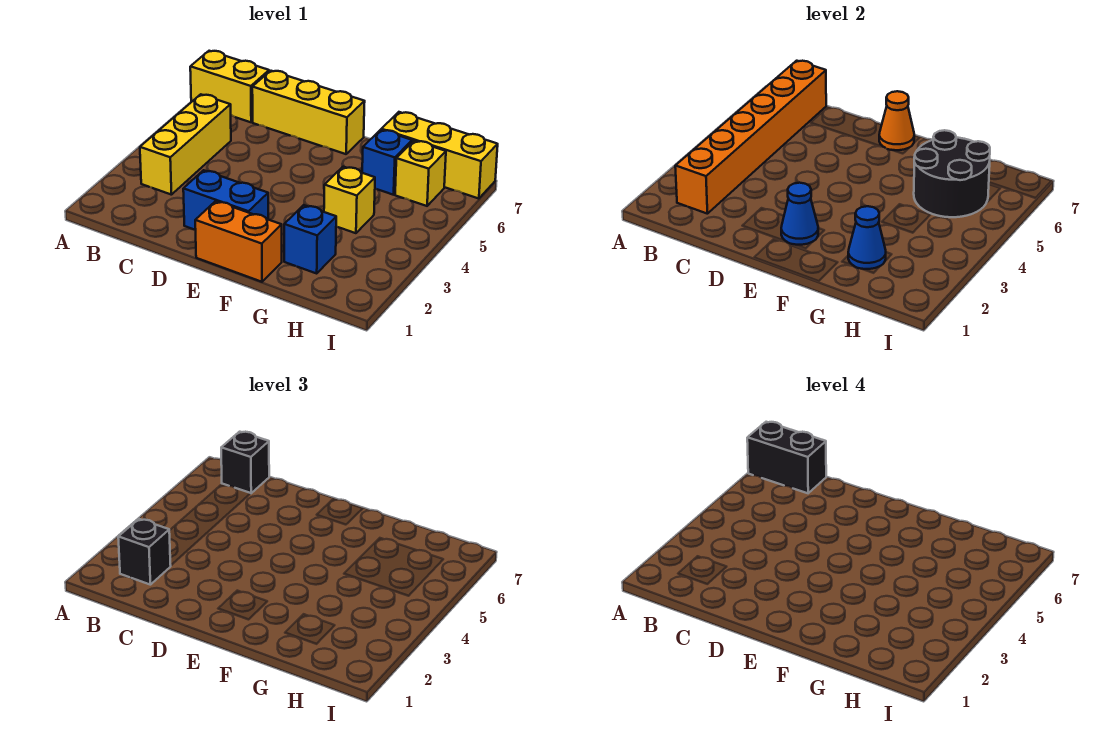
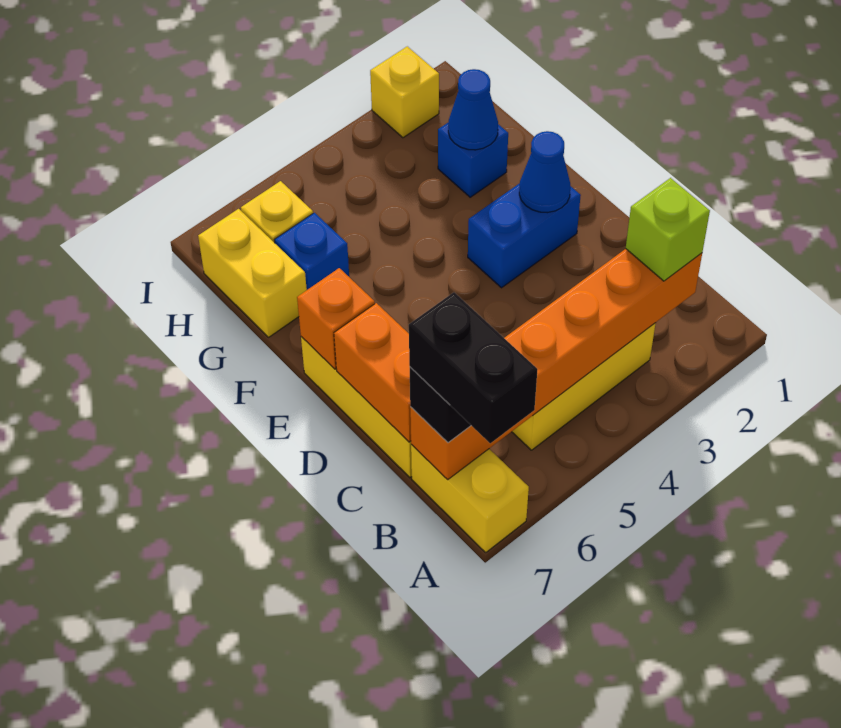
black brick B2 level 3 -> lime brick B2 level 3
blue brick D2:E2 level 1 -> blue brick E2:E3 level 1
orange brick E1:F1 level 1 -> orange brick C7:D7 level 2
orange cone E7 level 2 -> orange brick E7 level 2
yellow brick G4 level 1 -> yellow brick I2 level 1
black round brick G5:H6 level 2 -> none
yellow brick G7:I7 level 1 -> yellow brick G7:H7 level 1

